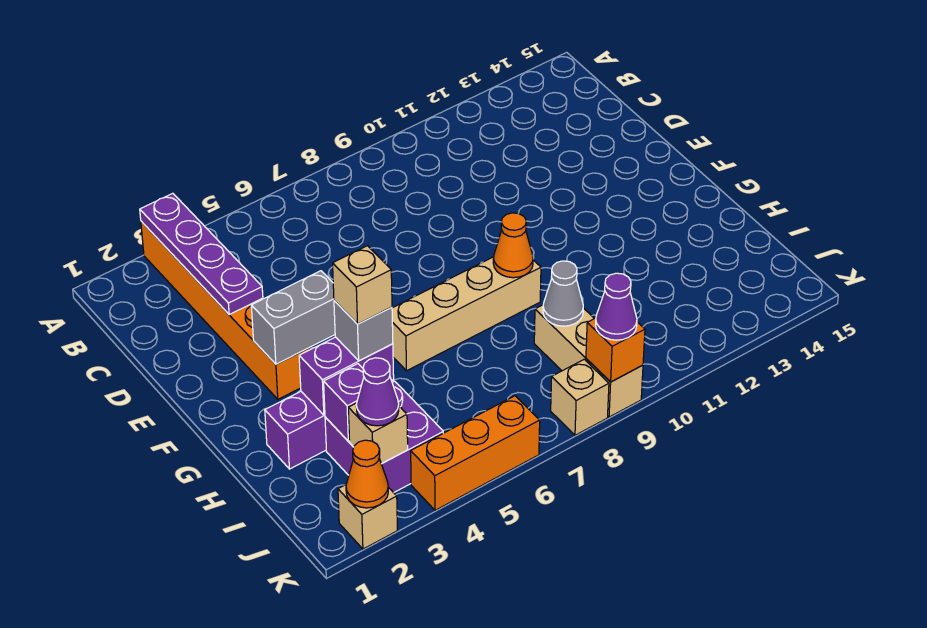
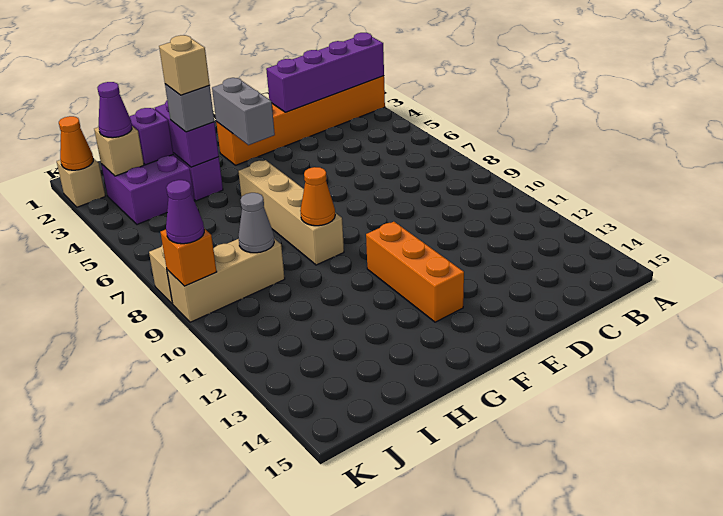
purple plate A3:D3 level 2 -> purple brick A3:D3 level 2
orange brick K4:K6 level 1 -> orange brick F11:F13 level 1

